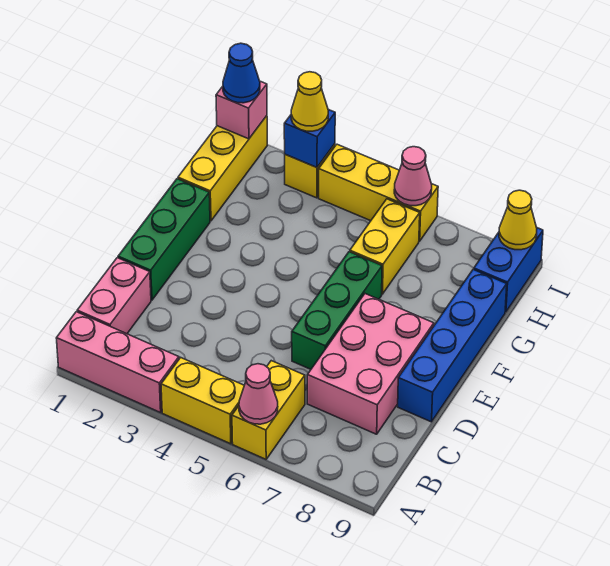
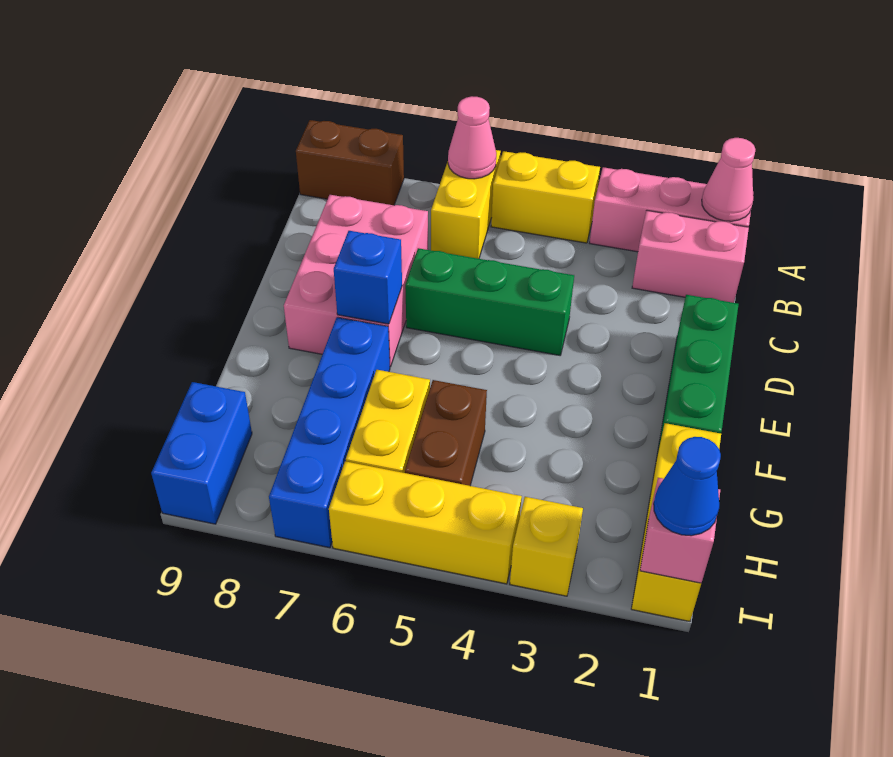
none -> brown brick A8:A9 level 1
pink brick B1:C1 level 1 -> pink brick B1:B2 level 1
green brick D6:F6 level 1 -> green brick D4:D6 level 1
blue brick D9:G9 level 1 -> blue brick F7:I7 level 1
none -> brown brick G5:H5 level 1
blue brick I3 level 2 -> blue brick E7 level 2
yellow cone I3 level 3 -> none
pink cone I6 level 2 -> pink cone A1 level 2
yellow cone I9 level 2 -> none

